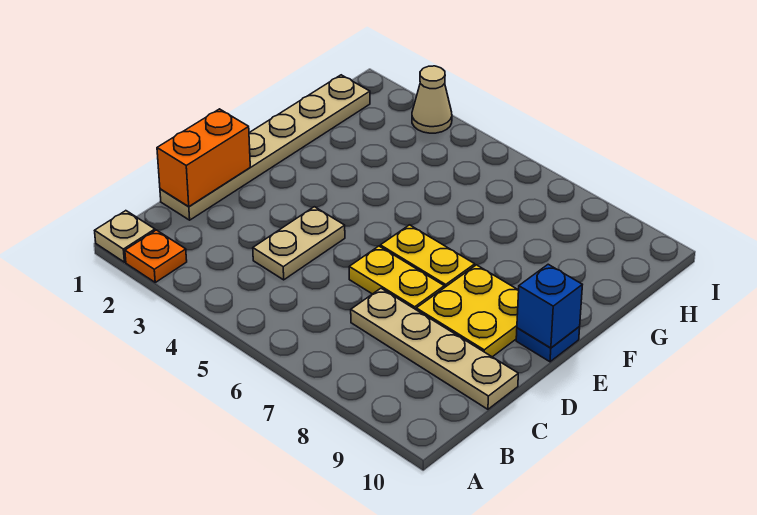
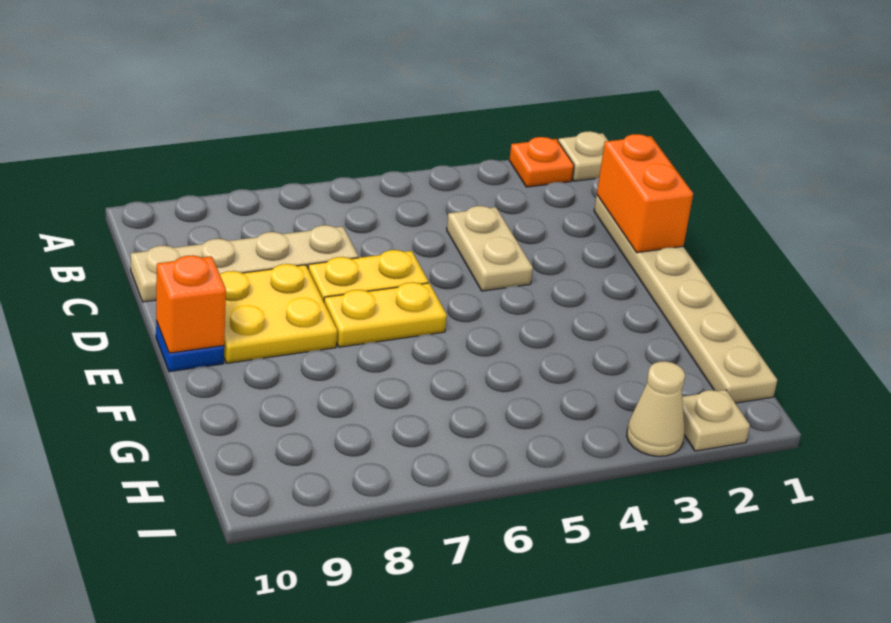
blue brick E10 level 2 -> orange brick E10 level 2
none -> tan plate I2 level 1

